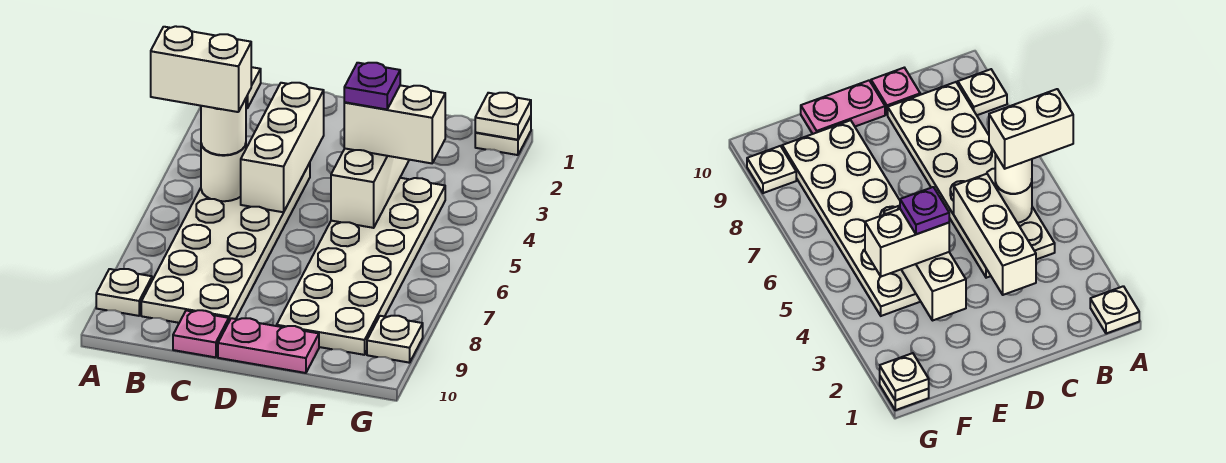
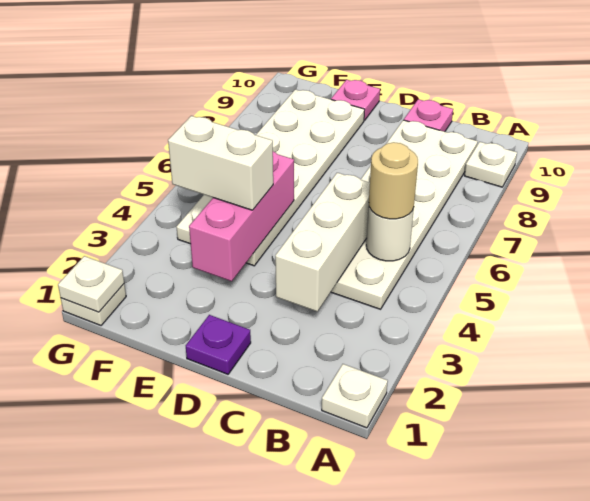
white brick A5:B5 level 4 -> none
white round brick B5 level 3 -> tan round brick B5 level 3
pink plate D10:E10 level 1 -> pink plate E10 level 1
white brick E3:E5 level 2 -> pink brick E3:E5 level 2
purple plate E4 level 4 -> purple plate D1 level 1
white plate G9 level 1 -> none

